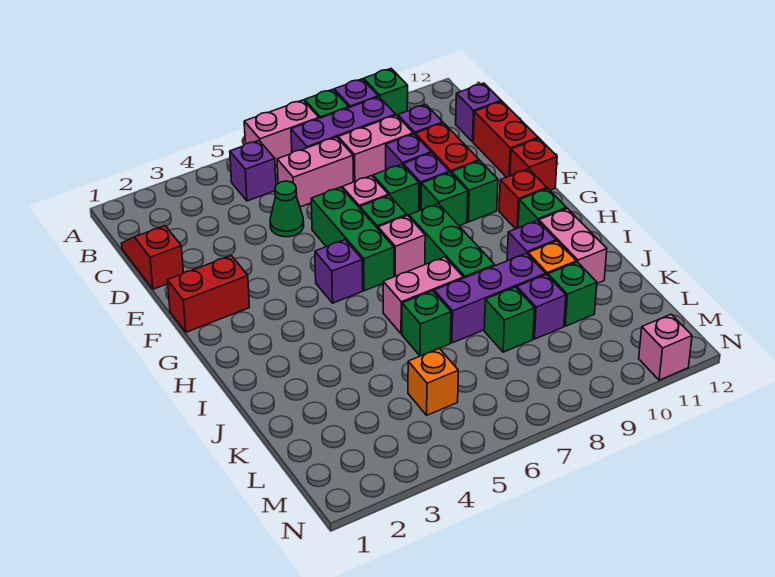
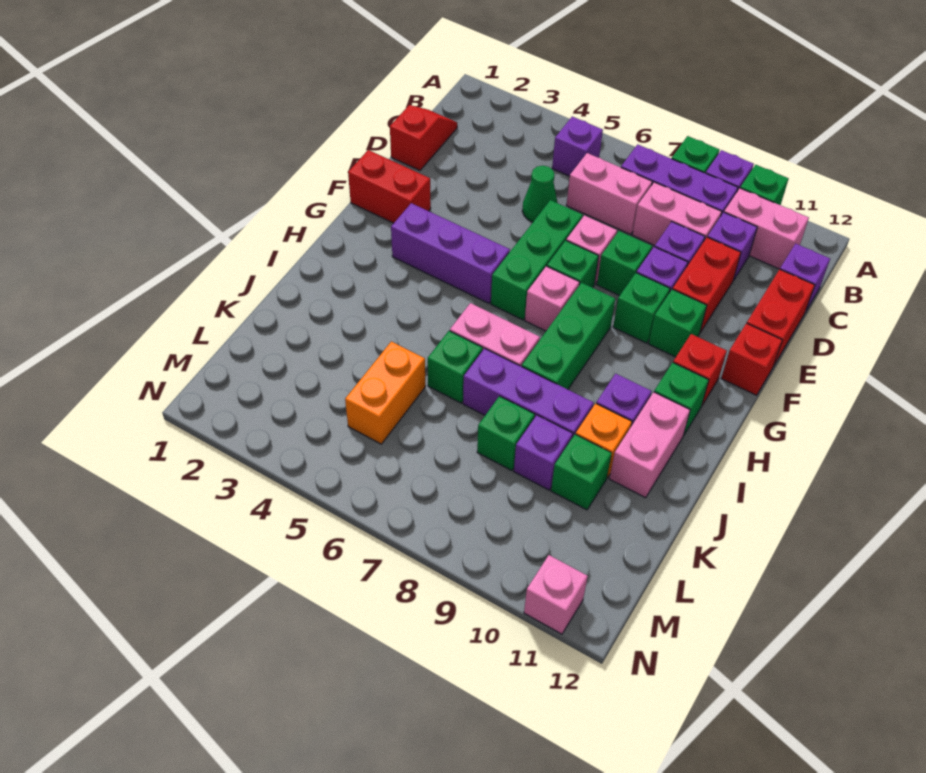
pink brick A6:A7 level 1 -> pink brick B10:B11 level 1
purple brick G5 level 1 -> purple brick G3:G5 level 1
orange brick L5 level 1 -> orange brick K5:L5 level 1

